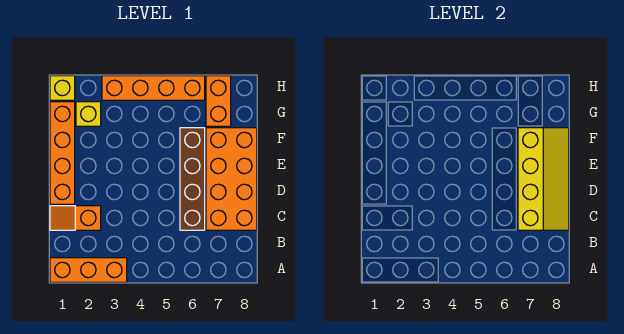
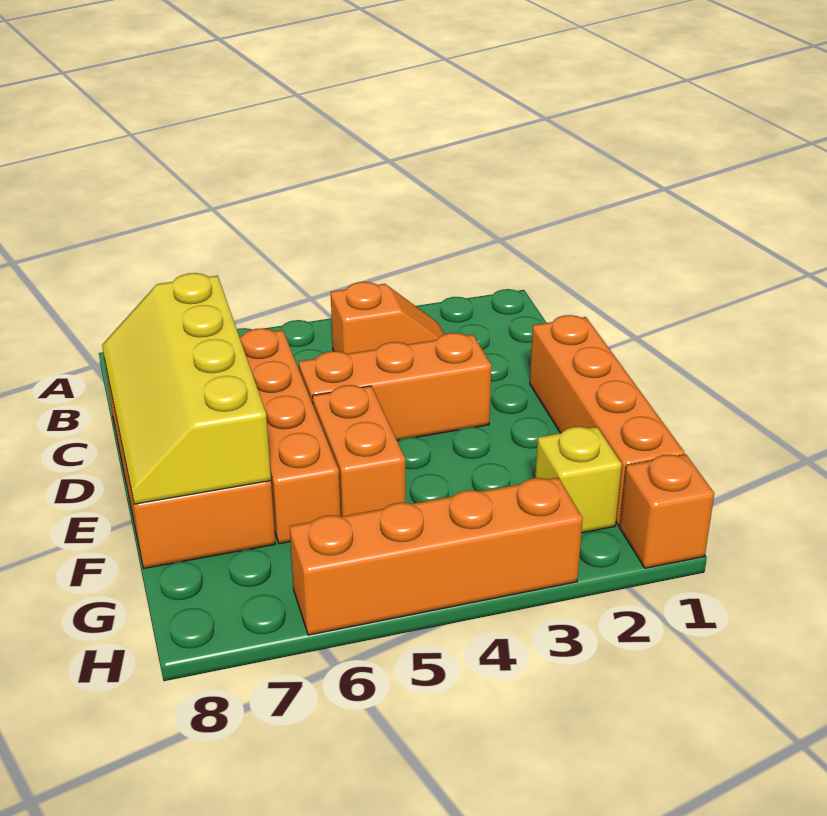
orange brick A1:A3 level 1 -> orange brick D3:D5 level 1
orange slope C1:C2 level 1 top 2 -> orange slope B3:B4 level 1 top 4
brown brick C6:F6 level 1 -> orange brick C6:F6 level 1
orange brick G7:H7 level 1 -> orange brick E5:F5 level 1
yellow brick H1 level 1 -> orange brick H1 level 1

